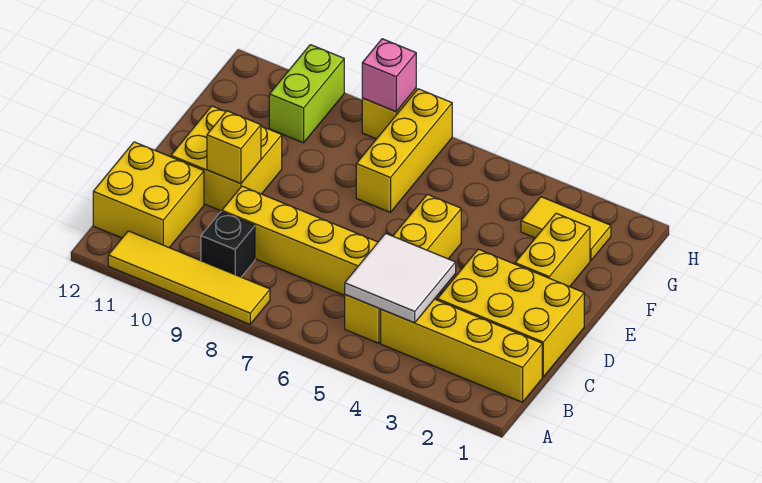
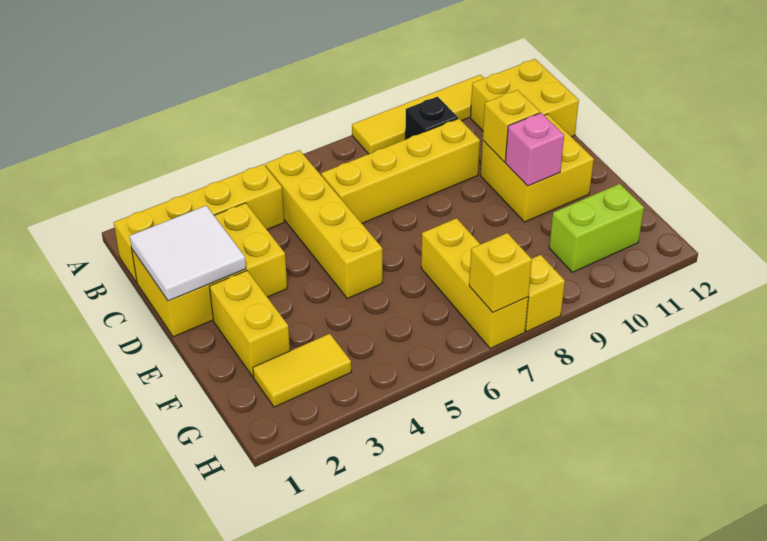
white tile B4:C5 level 2 -> white tile C1:D2 level 2
lime brick G10:H10 level 1 -> lime brick G10:G11 level 1
none -> yellow brick H7 level 2
pink brick H8 level 2 -> pink brick E10 level 2

